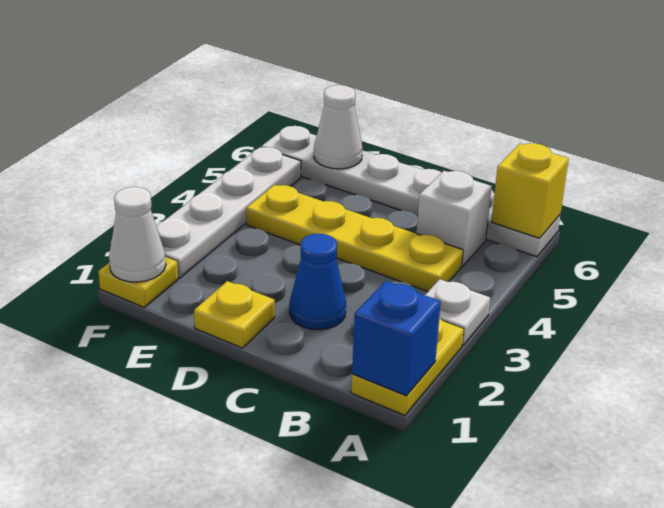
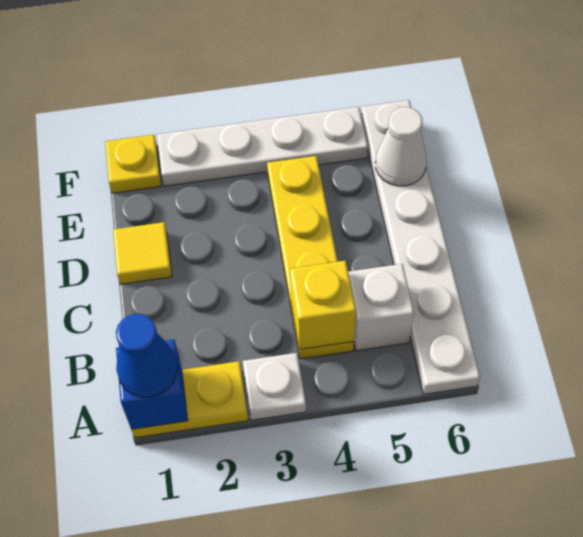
yellow brick A6 level 2 -> yellow brick B4 level 2
blue cone C2 level 1 -> blue cone A1 level 3
yellow plate D1 level 1 -> yellow tile D1 level 1
white cone F1 level 2 -> none

